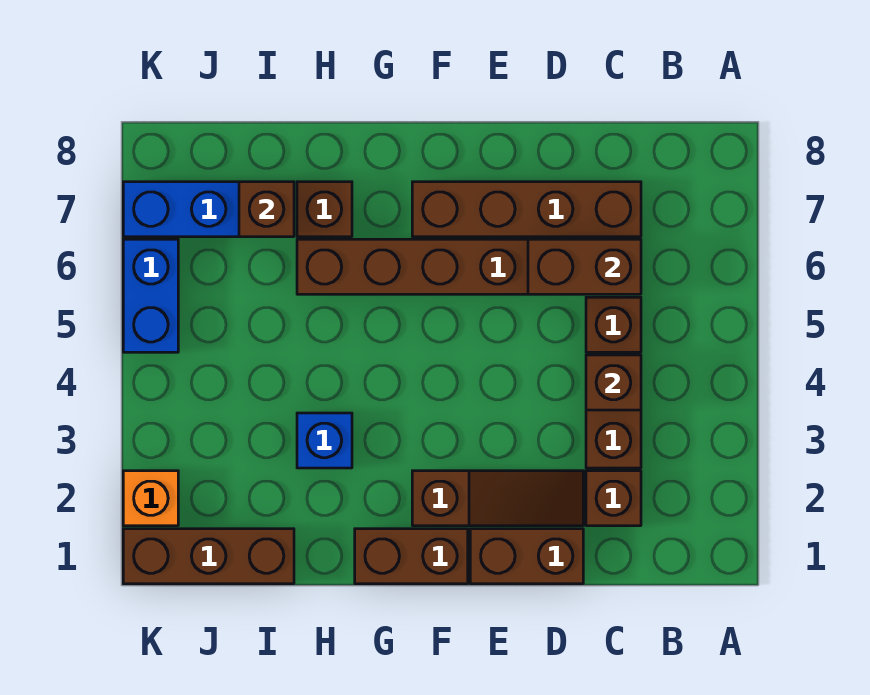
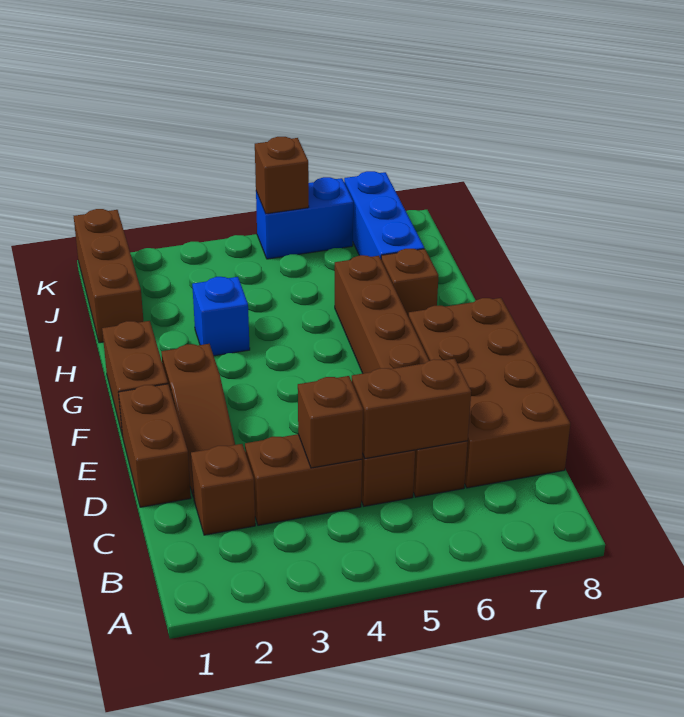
brown brick C6:D6 level 2 -> brown brick C5:C6 level 2
brown brick C7:F7 level 1 -> brown brick C7:F8 level 1
brown brick I7 level 2 -> brown brick K5 level 2
orange brick K2 level 1 -> none

